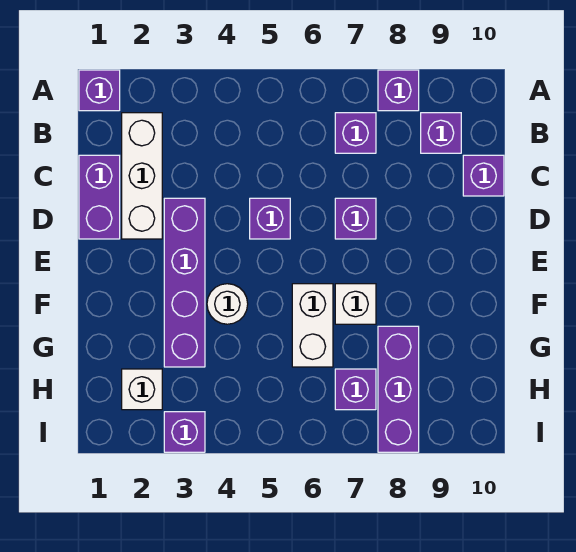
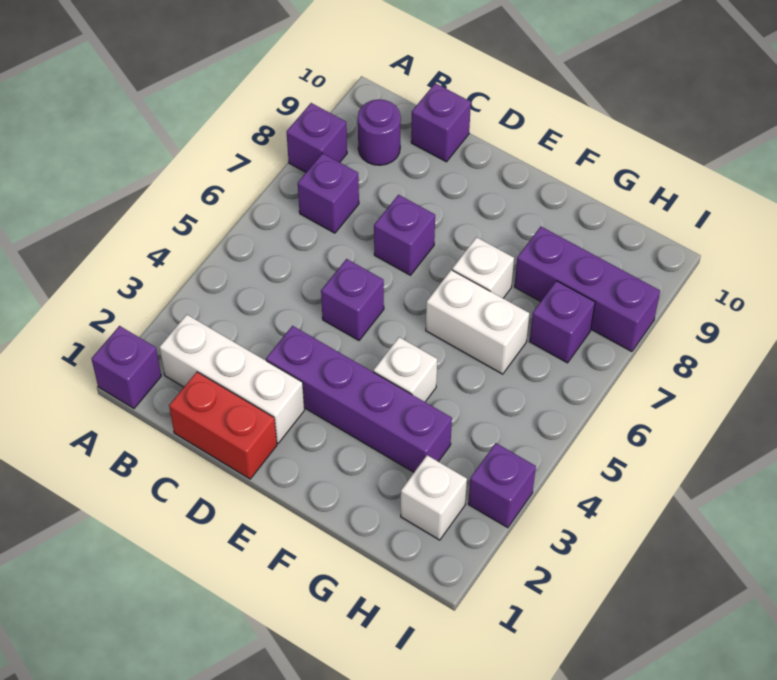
purple brick B9 level 1 -> purple round brick B9 level 1
purple brick C1:D1 level 1 -> red brick C1:D1 level 1
white round brick F4 level 1 -> white brick F4 level 1

